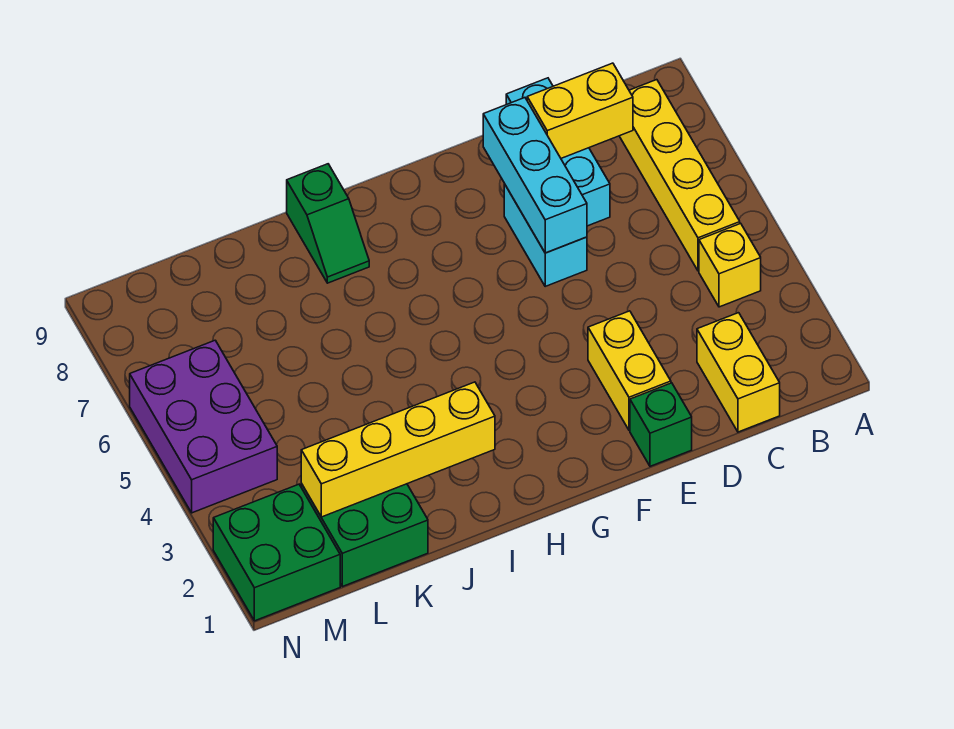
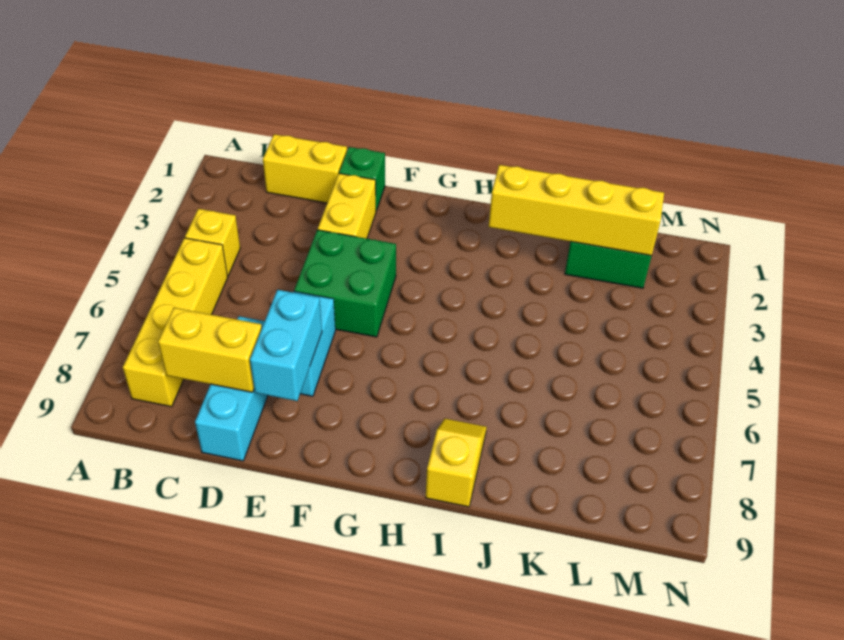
yellow brick C1:C2 level 1 -> yellow brick C1:D1 level 1
cyan brick E6:E8 level 2 -> cyan brick E7:E8 level 2
green slope I8:I9 level 1 top 9 -> yellow slope I8:I9 level 1 top 9
green brick M1:N2 level 1 -> green brick E4:F5 level 1
purple brick M4:N6 level 1 -> none

